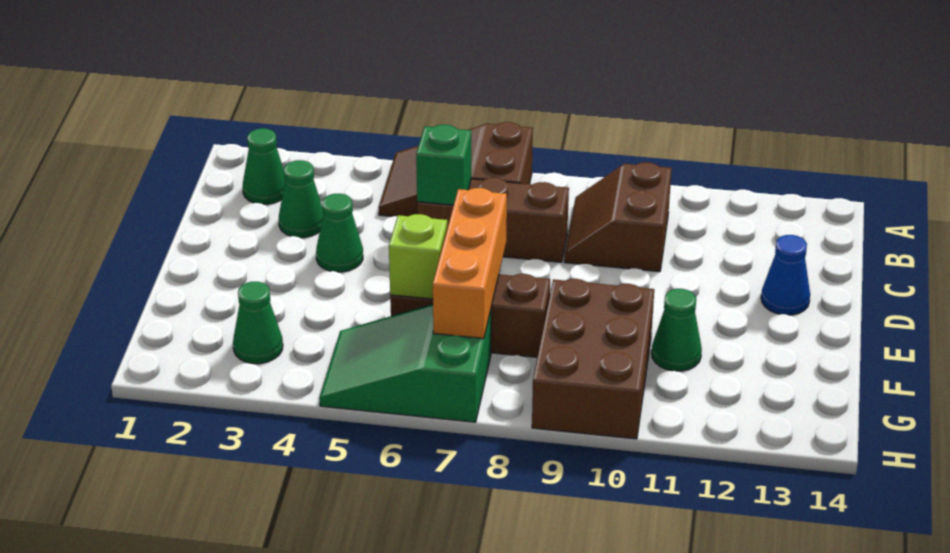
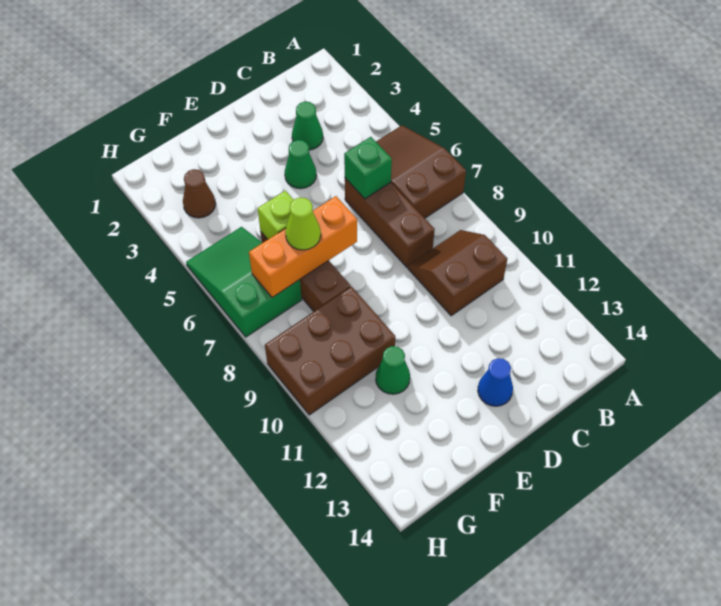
green cone B2 level 1 -> none
none -> lime cone F7 level 3
green cone G3 level 1 -> brown cone G3 level 1

